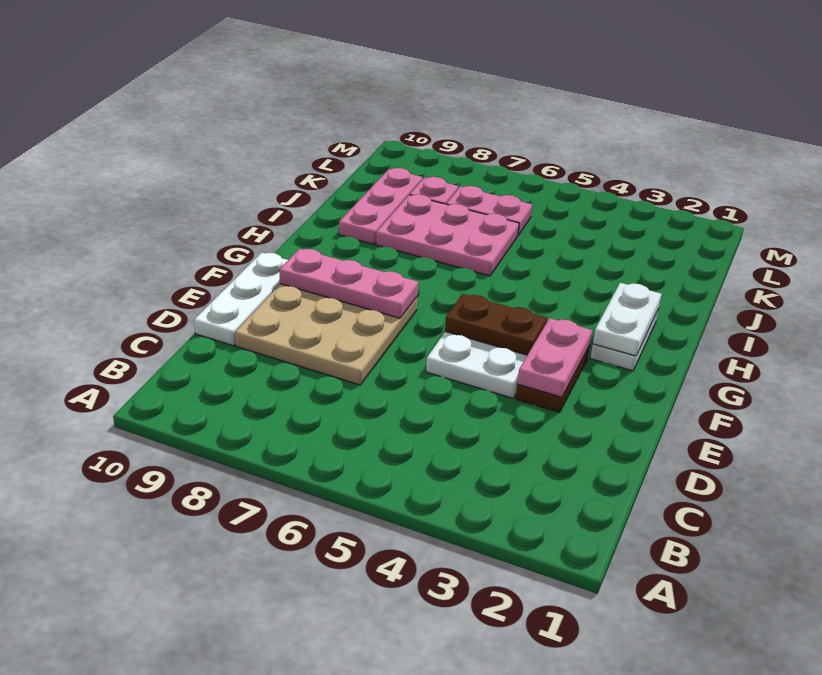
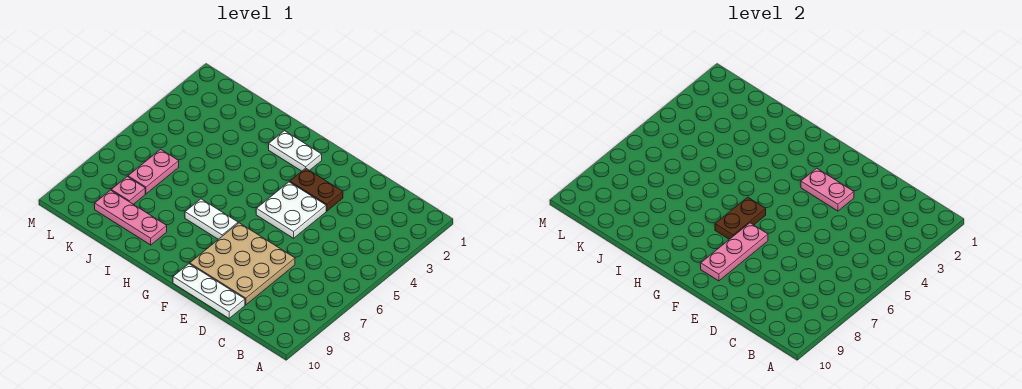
brown plate F4:F5 level 2 -> brown plate G6:G7 level 2
white plate G2:H2 level 2 -> white plate G7:H7 level 1
pink plate I6:J8 level 1 -> none

